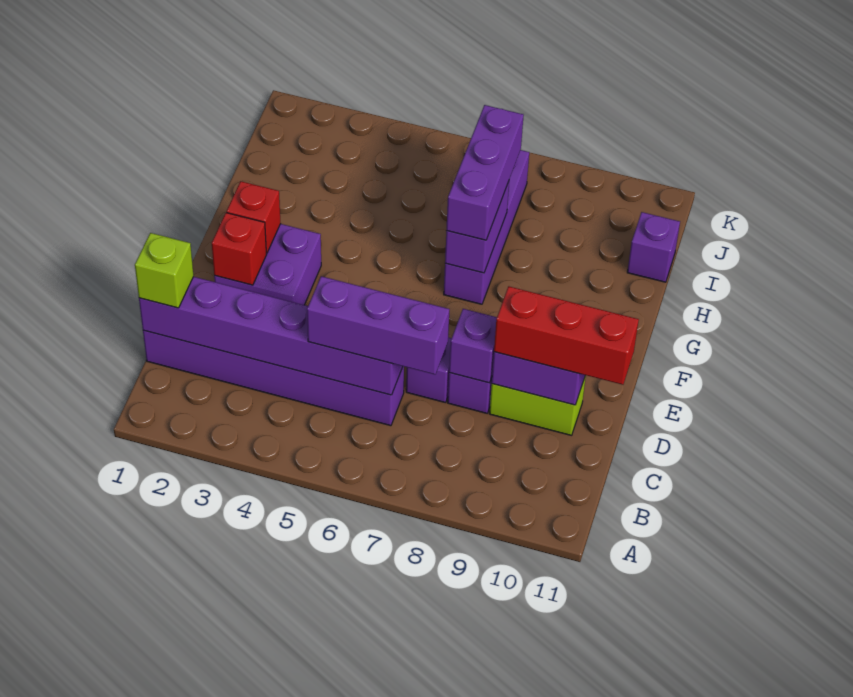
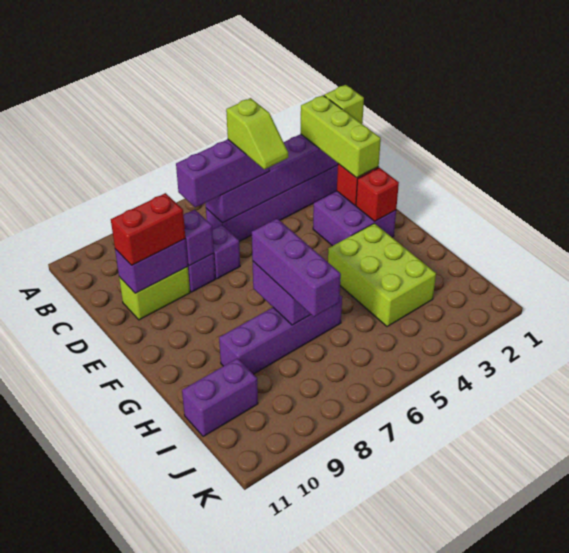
none -> lime brick C2:E2 level 3
none -> lime slope C5:D5 level 4 top C
red brick D9:D11 level 3 -> red brick D9:D10 level 3
none -> lime brick G3:I4 level 1
purple brick G7:J7 level 1 -> purple brick H6:H9 level 1
purple brick I11 level 1 -> purple brick I10:I11 level 1

